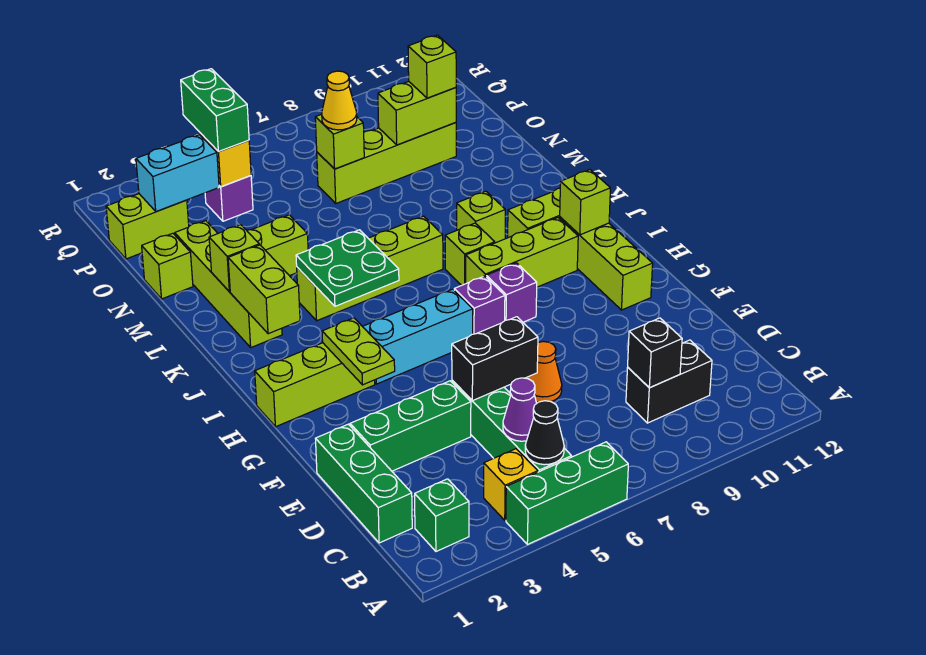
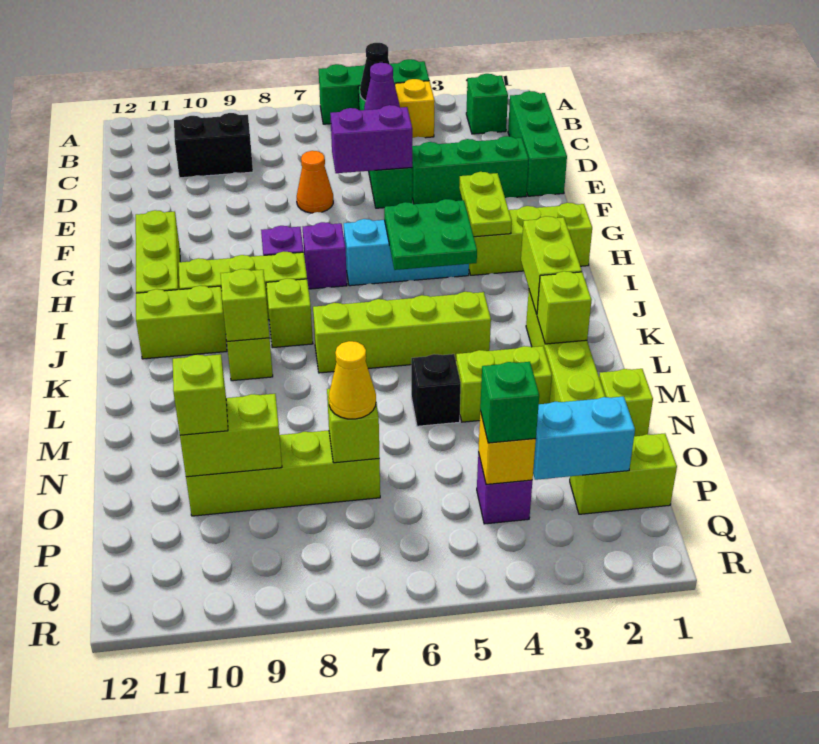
black brick C9 level 2 -> black brick M5 level 1
black brick E5:E6 level 2 -> purple brick E5:E6 level 2
lime brick I11 level 2 -> lime brick K9 level 2
green plate J4:K5 level 2 -> green plate H4:I5 level 2
green brick P4:Q4 level 3 -> green brick P4 level 3

